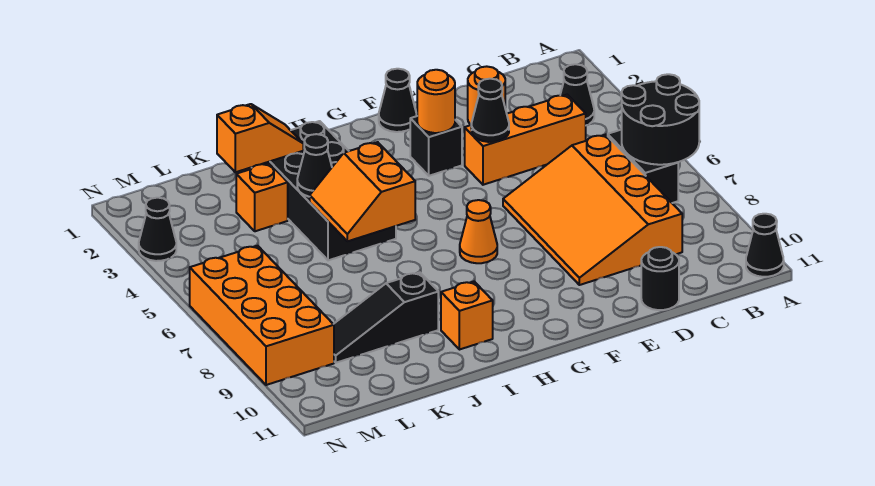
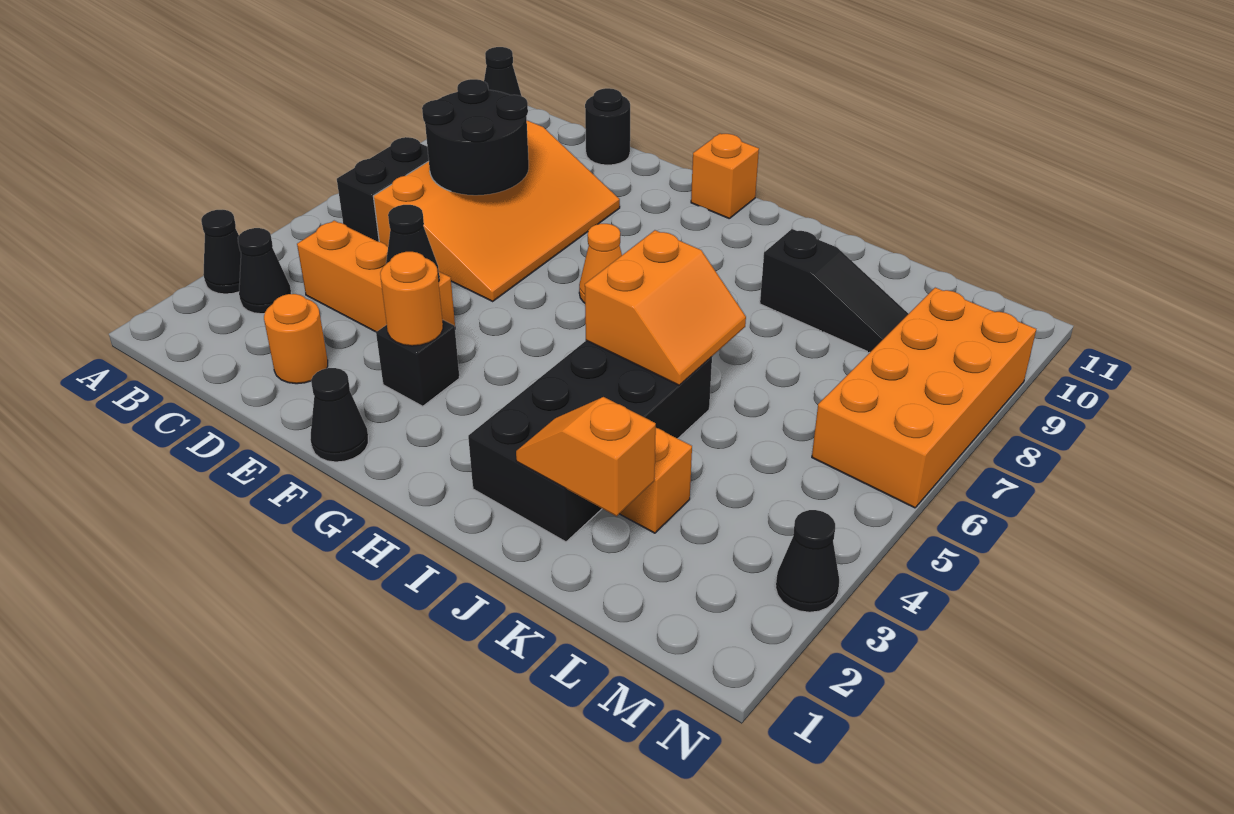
black round brick A6:B7 level 2 -> black round brick C7:D8 level 2
orange brick I10 level 1 -> orange brick G11 level 1
black cone J4 level 2 -> black cone A3 level 1

